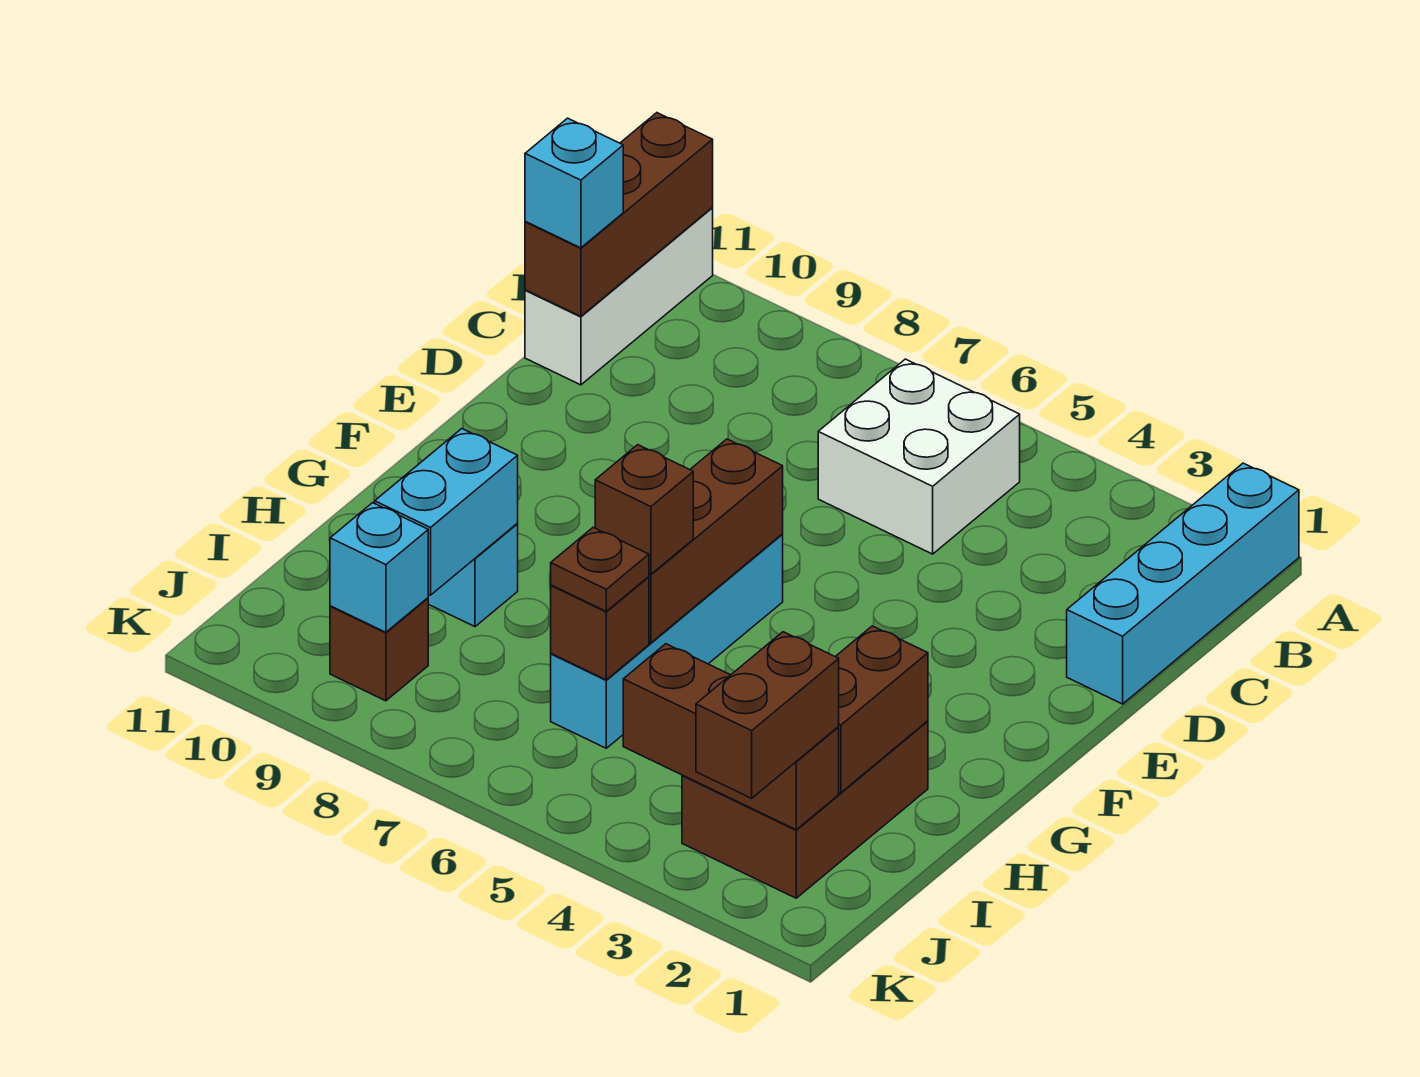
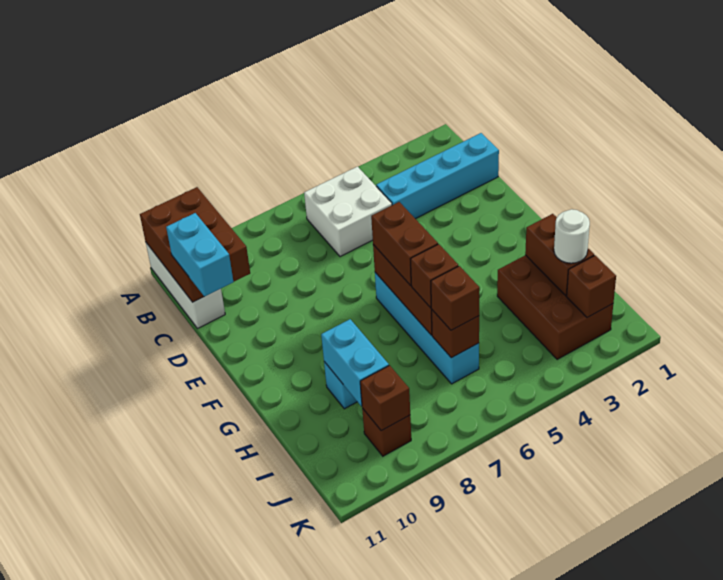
cyan brick A1:D1 level 1 -> cyan brick C1:C4 level 1
brown brick A11:C11 level 2 -> brown brick A10:C11 level 2
cyan brick C11 level 3 -> cyan brick C11:D11 level 3
none -> white round brick I2 level 3
brown plate I6 level 3 -> brown brick I6 level 3
brown brick J2:J4 level 2 -> brown brick J2 level 2
brown brick J2:K2 level 3 -> brown brick F6:G6 level 3
cyan brick J9 level 2 -> brown brick J9 level 2

